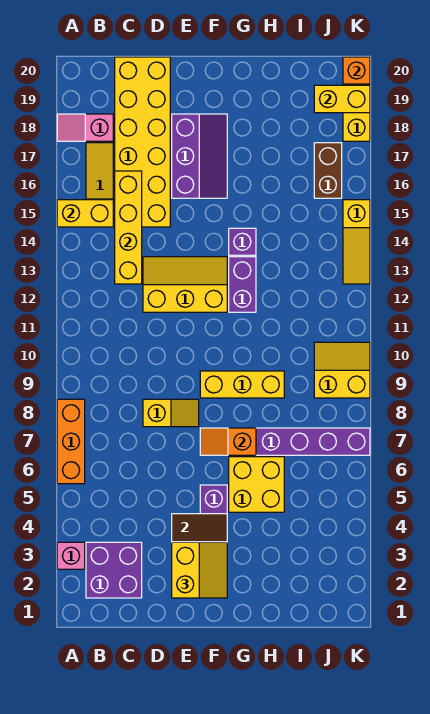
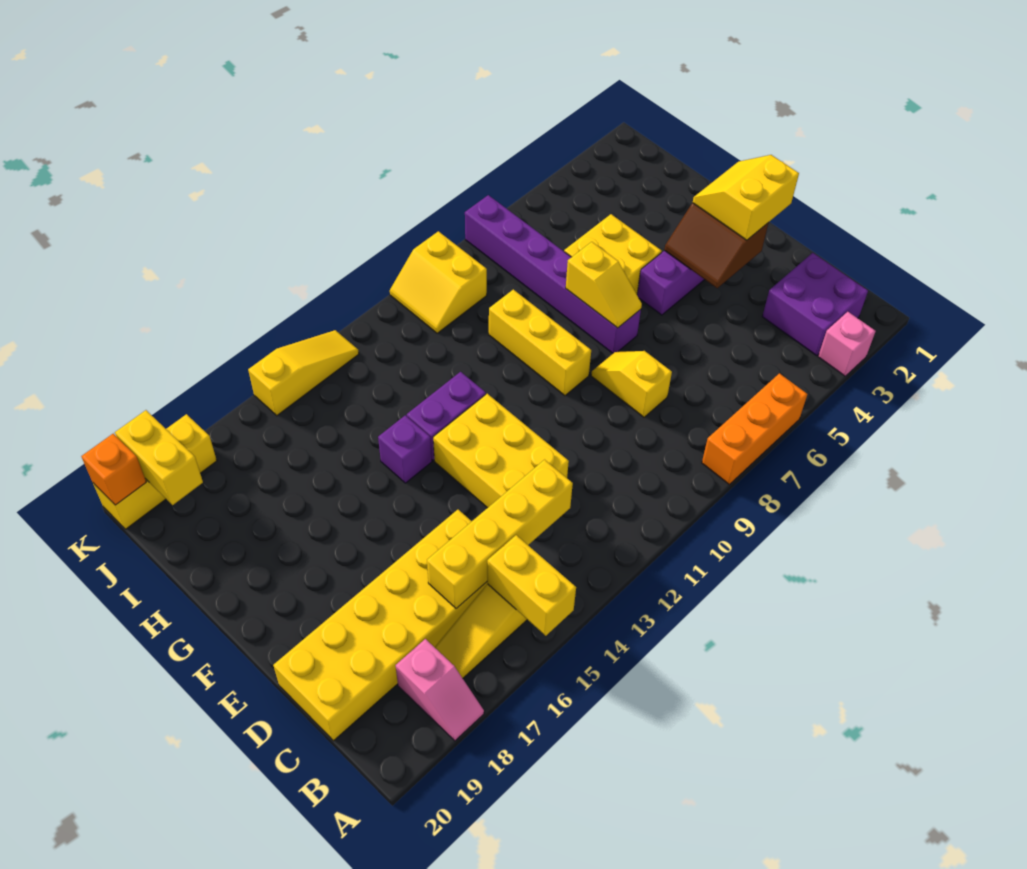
yellow slope D12:F13 level 1 top 12 -> yellow brick D12:F13 level 1
purple slope E16:F18 level 1 top E -> none
orange slope F7:G7 level 2 top G -> yellow slope F7:G7 level 2 top G
brown brick J16:J17 level 1 -> none

